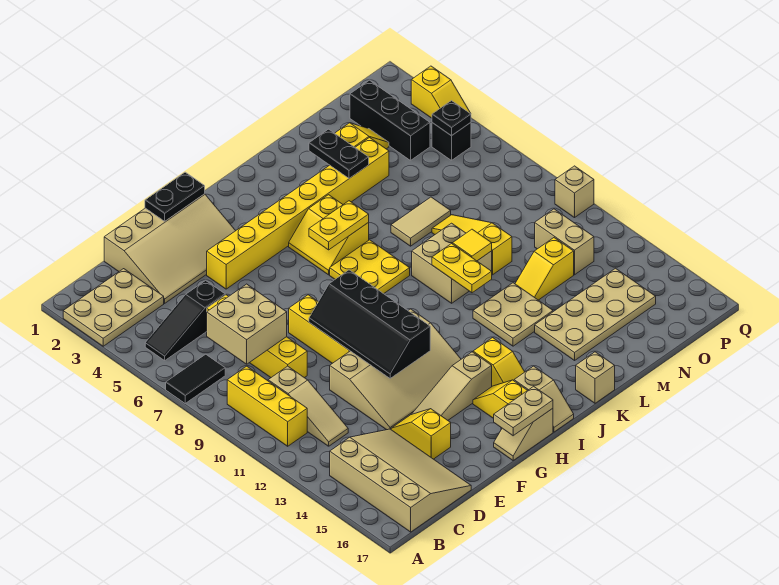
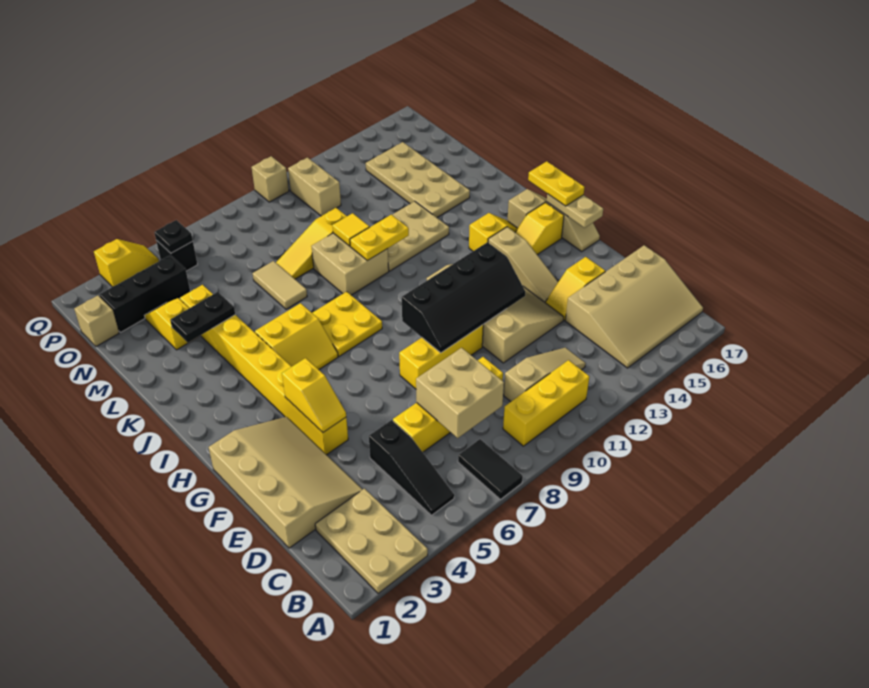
tan slope B14:D17 level 1 top B -> tan slope B14:D17 level 1 top D
black plate F1:G1 level 2 -> none
yellow plate I6:J6 level 2 -> yellow plate H17:I17 level 3
tan plate K12:L13 level 1 -> tan plate K11:L13 level 1
tan brick K17 level 1 -> tan brick O1 level 1
yellow slope M12:N12 level 1 top N -> yellow slope F4:G4 level 2 top G
tan brick O11:O12 level 1 -> tan brick O11:P11 level 1

